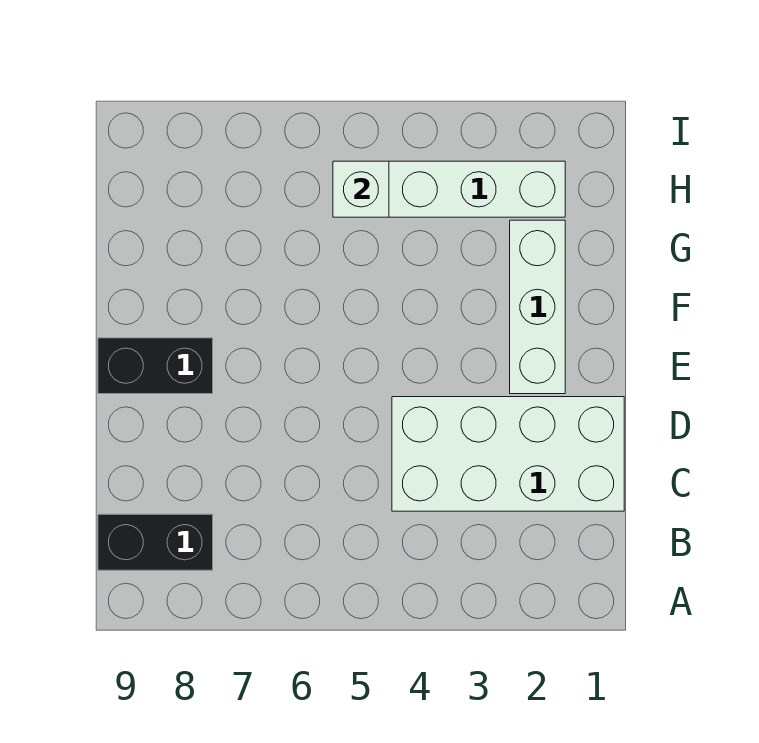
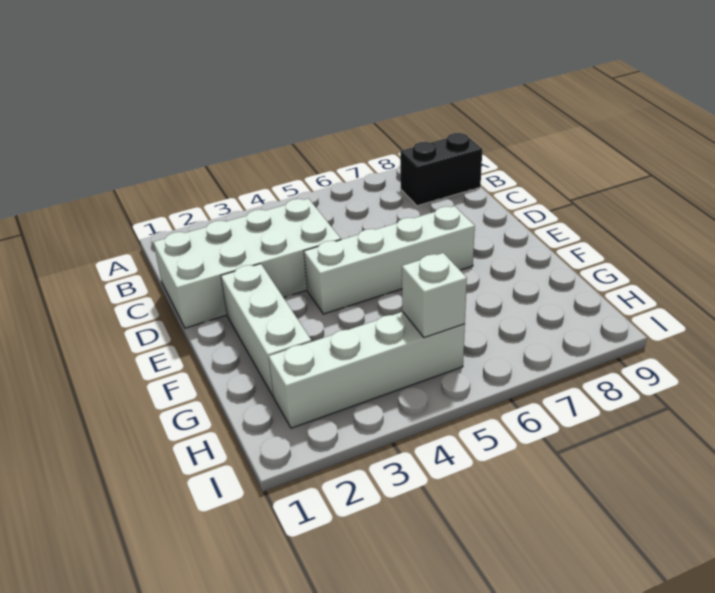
none -> white brick E4:E7 level 1
black brick E8:E9 level 1 -> none

